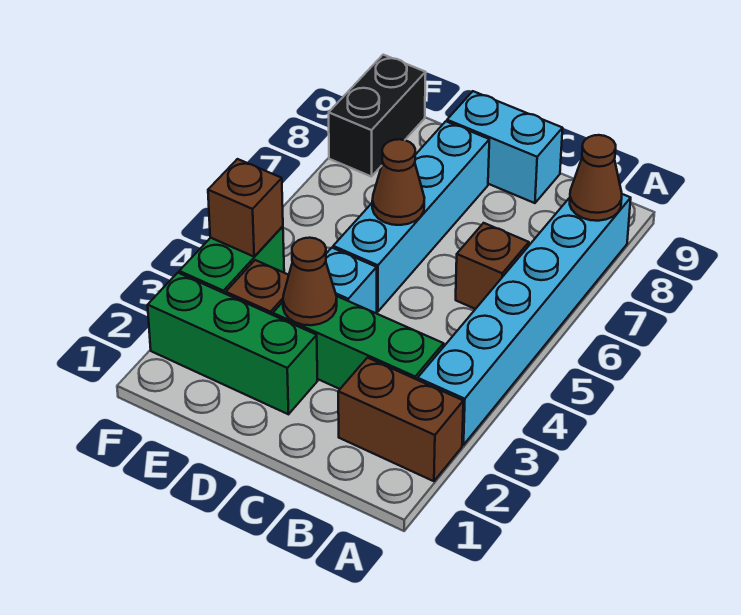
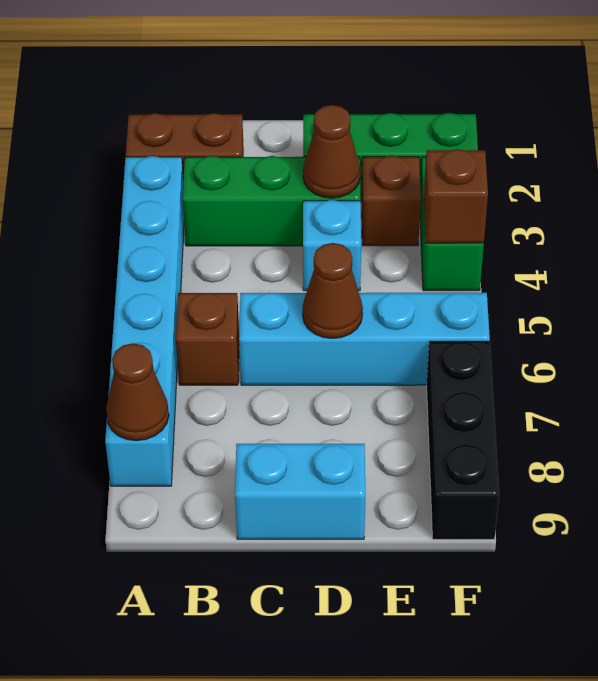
cyan brick D5:D8 level 1 -> cyan brick C6:F6 level 1
black brick F8:F9 level 1 -> black brick F7:F9 level 1

